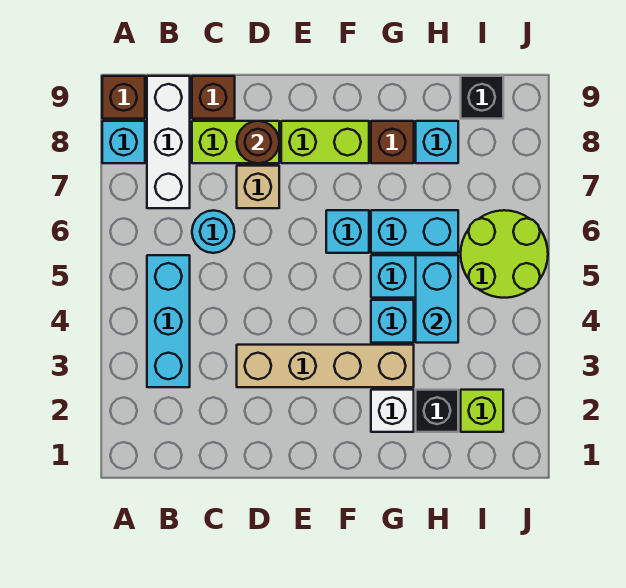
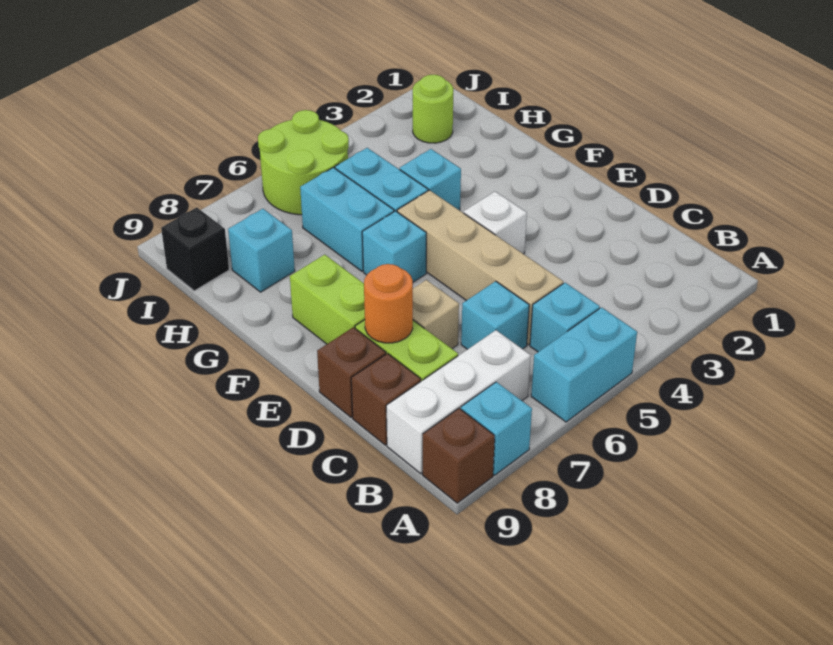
cyan brick B3:B5 level 1 -> cyan brick B5 level 1
cyan round brick C6 level 1 -> cyan brick C6 level 1
tan brick D3:G3 level 1 -> tan brick C5:F5 level 1
brown round brick D8 level 2 -> orange round brick D8 level 2
white brick G2 level 1 -> white brick E4 level 1
brown brick G8 level 1 -> brown brick D9 level 1
black brick H2 level 1 -> none
cyan brick H4:H5 level 2 -> cyan brick A5:A6 level 1
lime brick I2 level 1 -> lime round brick I2 level 1

